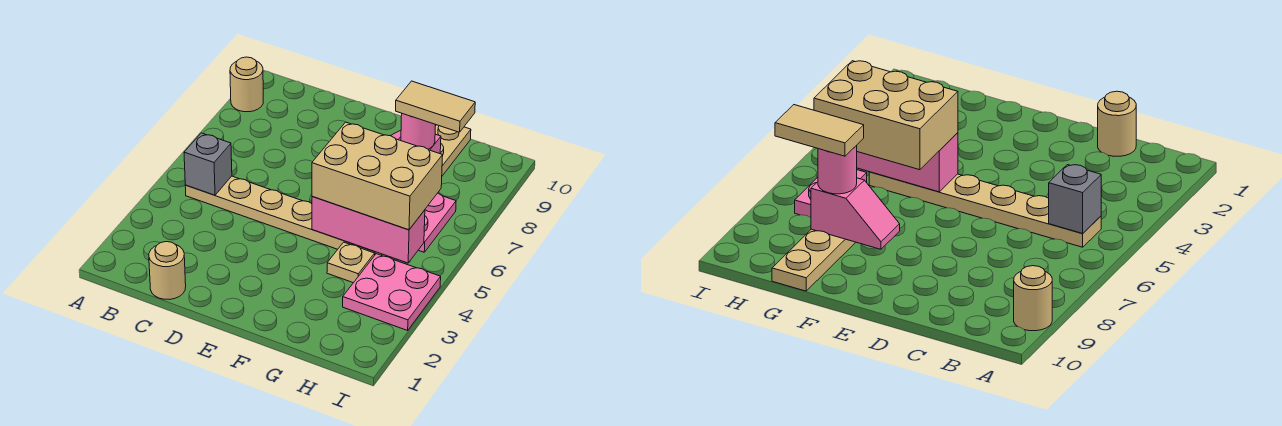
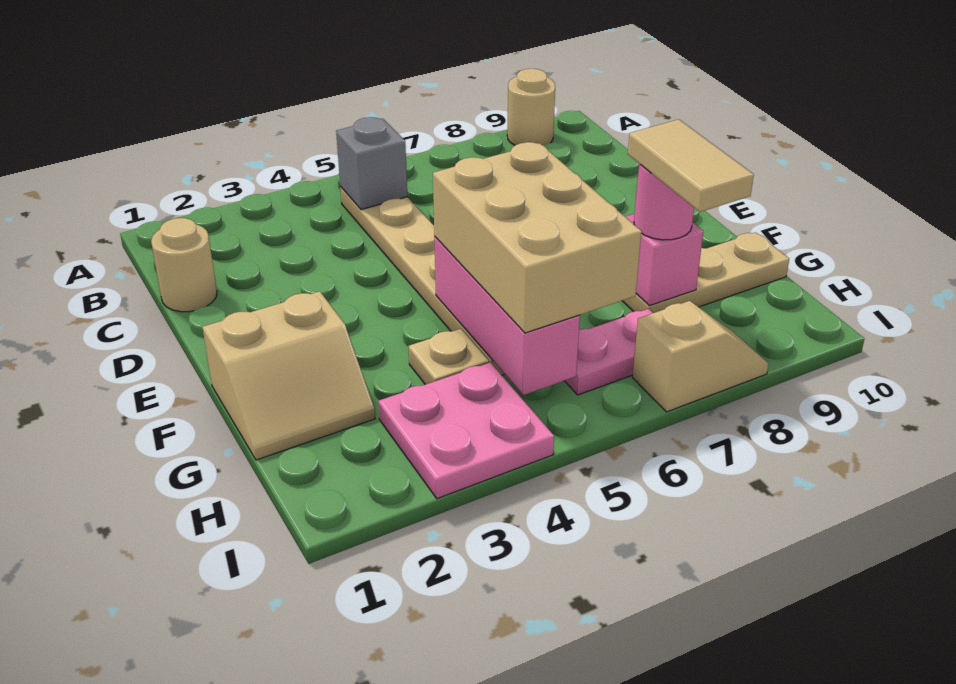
none -> tan slope F1:G2 level 1 top F
none -> tan slope I7:I8 level 1 top 7

